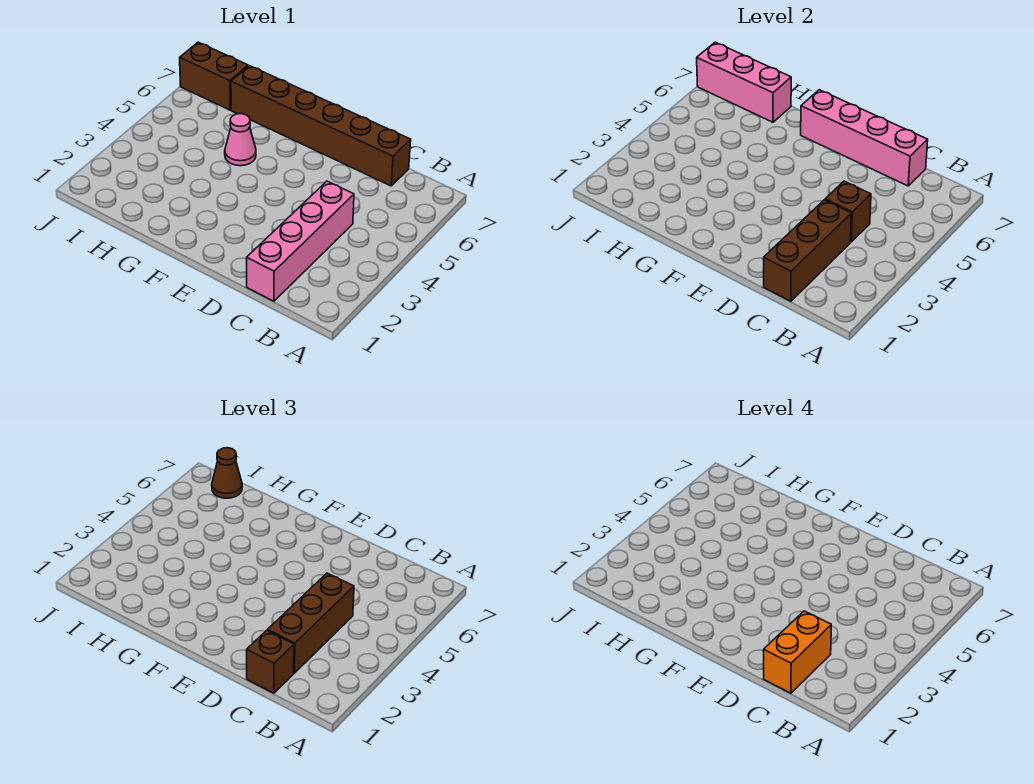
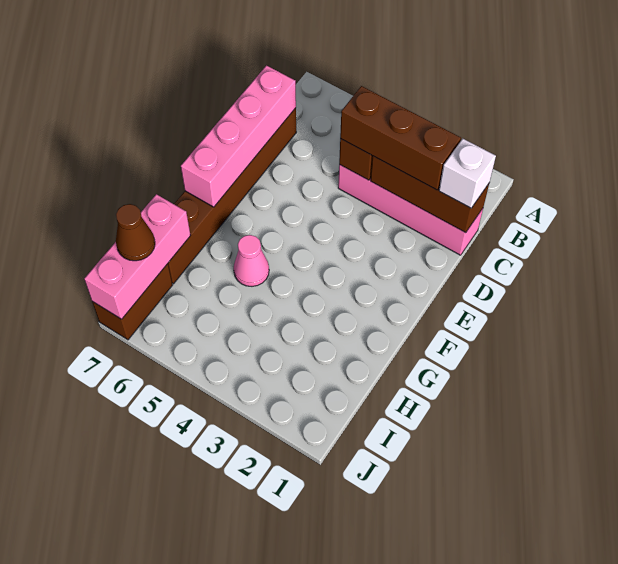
brown brick C1 level 3 -> white brick C1 level 3
orange brick C1:C2 level 4 -> none

